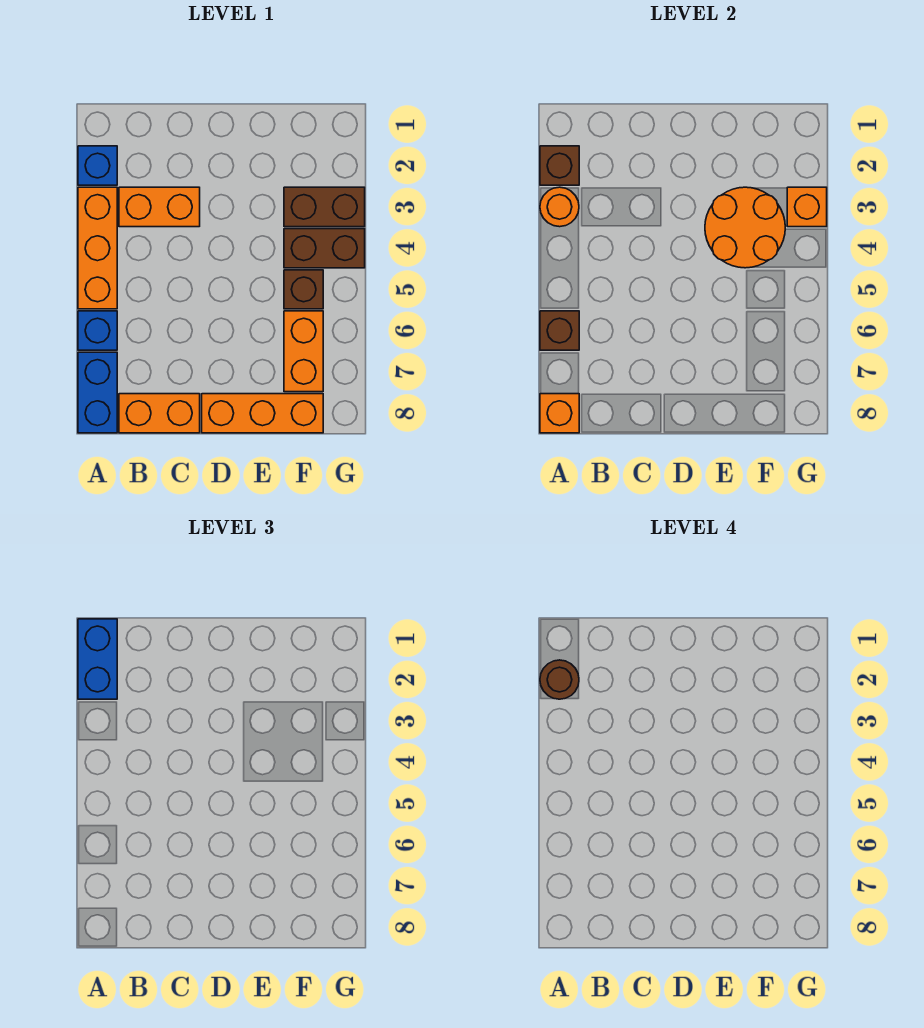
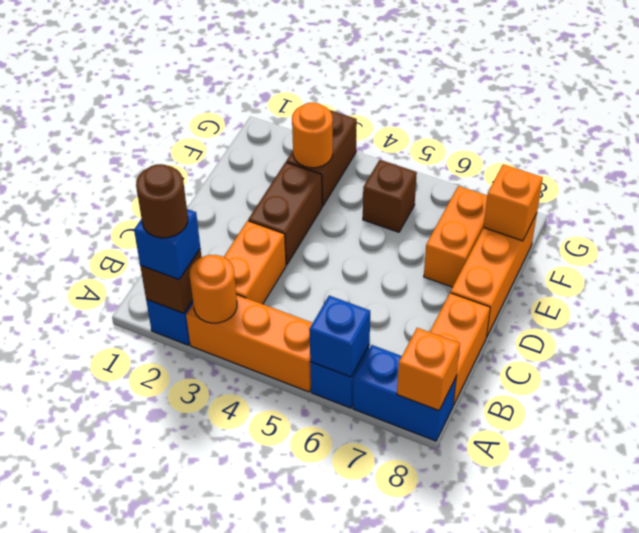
blue brick A1:A2 level 3 -> blue brick A2 level 3
brown brick A6 level 2 -> blue brick A6 level 2
orange round brick E3:F4 level 2 -> orange round brick F3 level 2
brown brick F4:G4 level 1 -> brown brick D3:E3 level 1
orange brick F6:F7 level 1 -> orange brick E7:F7 level 1
orange brick G3 level 2 -> orange brick F8 level 2

